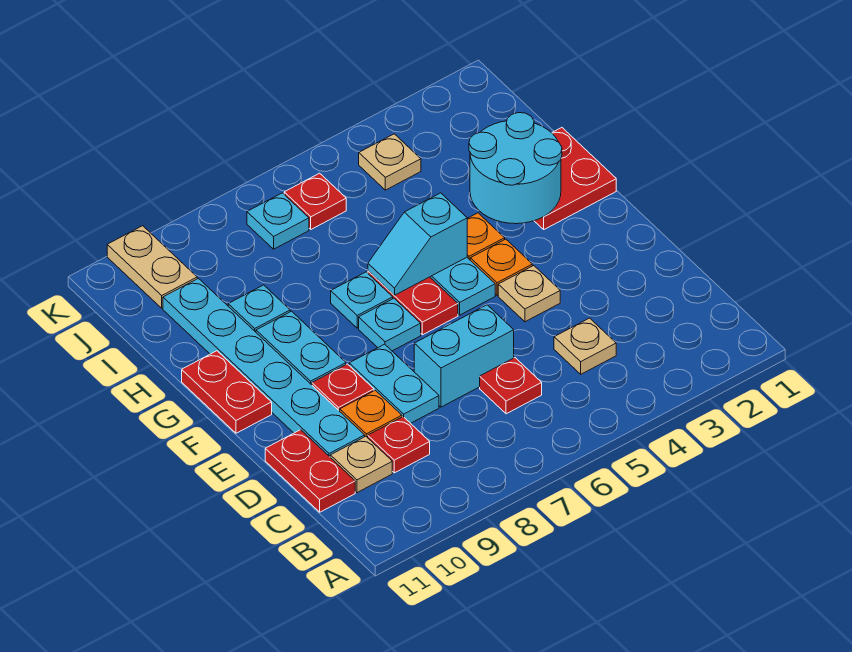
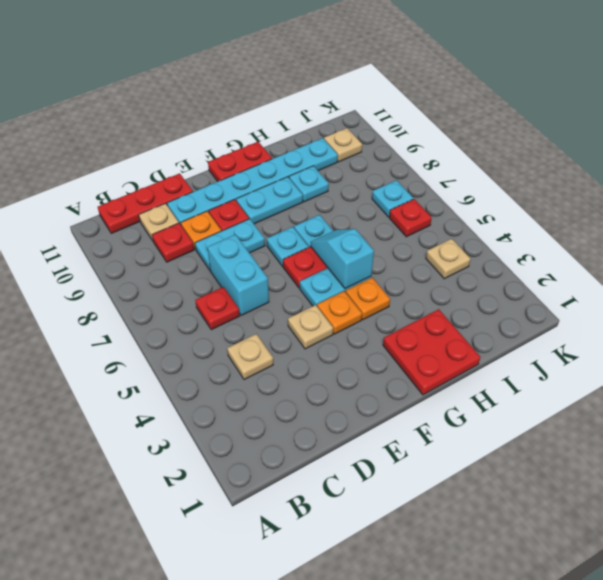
red plate C11:D11 level 1 -> red plate B11:D11 level 1
cyan round brick G2:H3 level 2 -> none
tan plate J10:K10 level 1 -> tan plate J10 level 1

